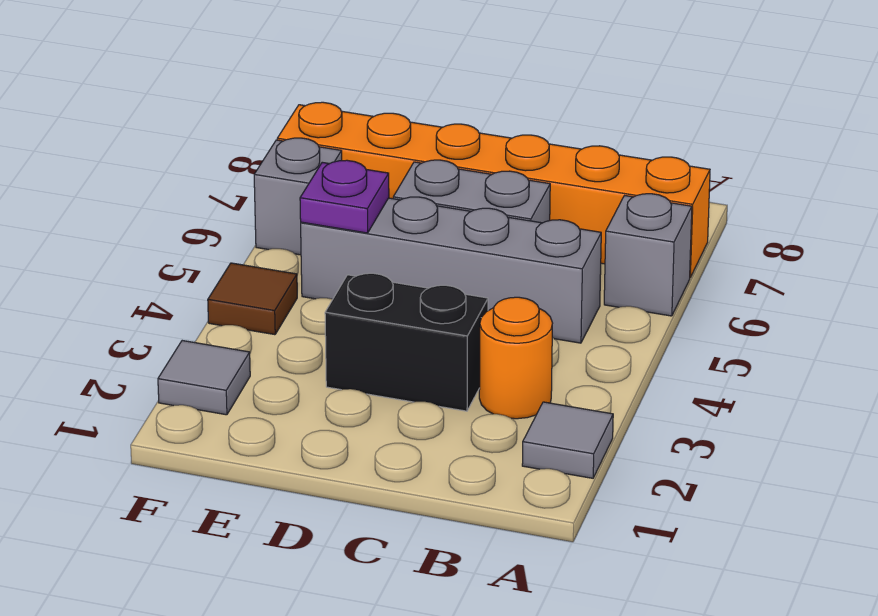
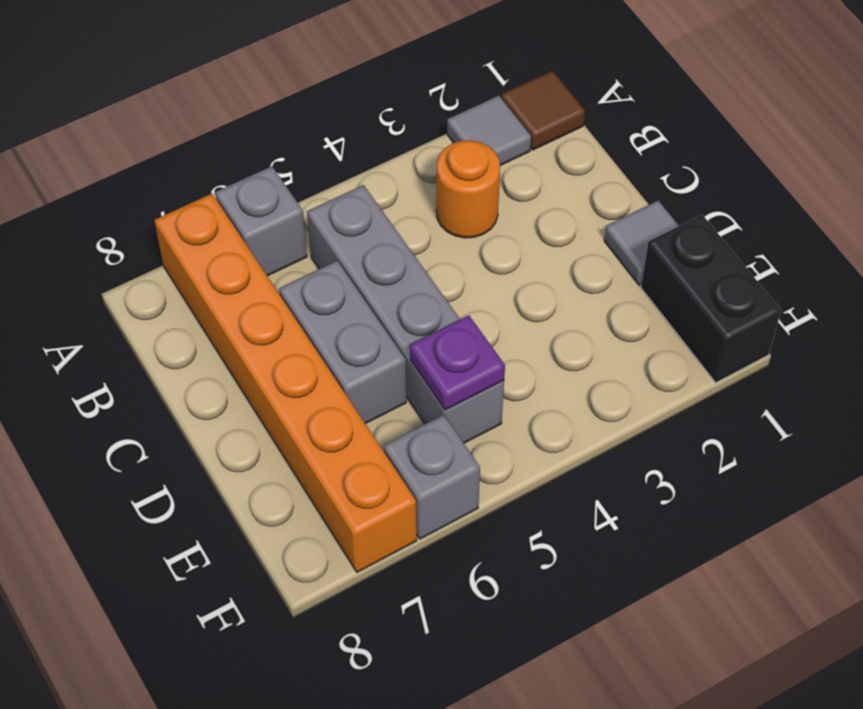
black brick C3:D3 level 1 -> black brick E1:F1 level 1
grey tile F2 level 1 -> grey tile D1 level 1
brown tile F4 level 1 -> brown tile A1 level 1

